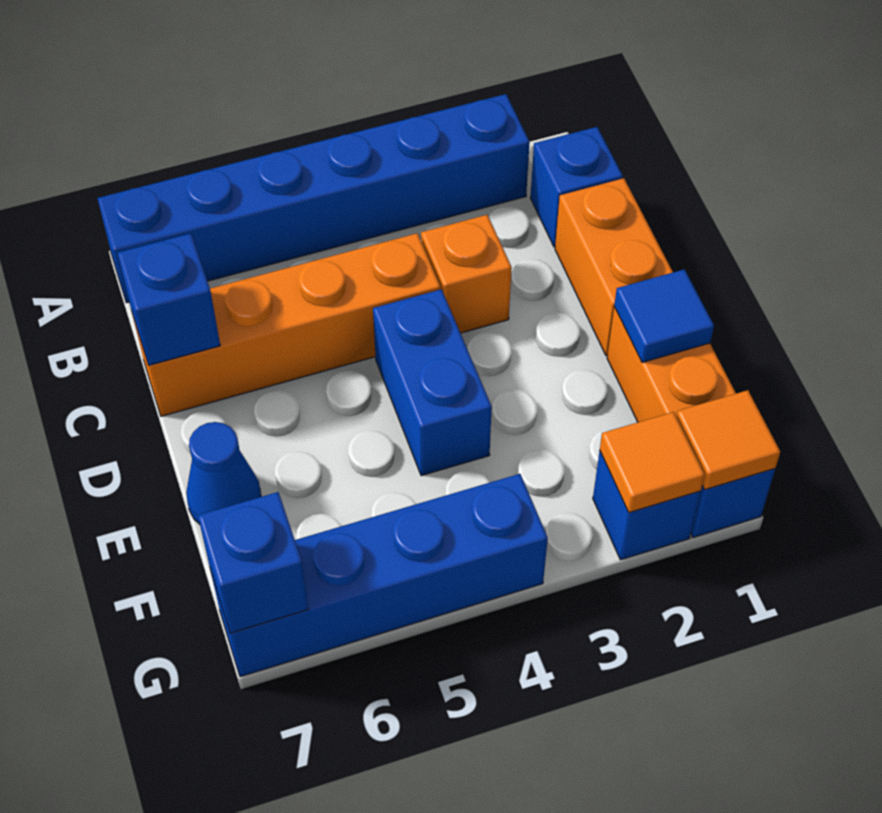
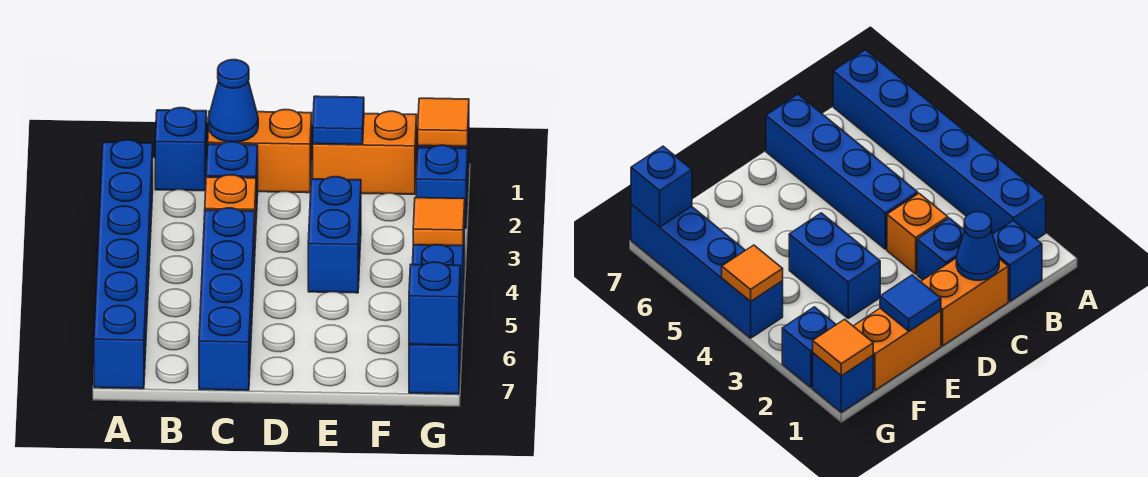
orange brick C4:C7 level 1 -> blue brick C4:C7 level 1
blue brick C7 level 2 -> blue brick C2 level 1
blue brick D4:E4 level 1 -> blue brick E3:E4 level 1
blue cone E7 level 1 -> blue cone C1 level 2
orange tile G2 level 2 -> orange tile G4 level 2

